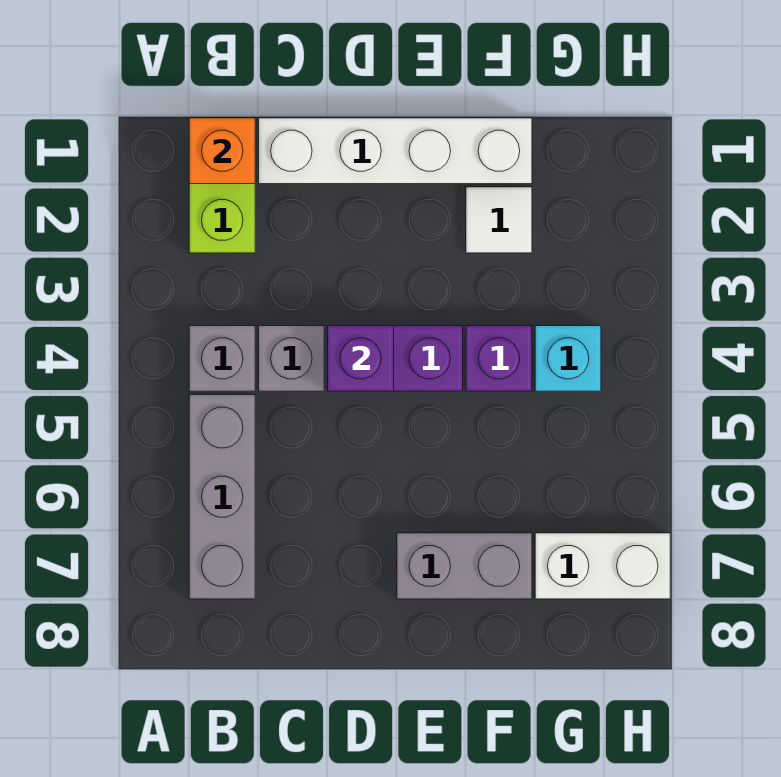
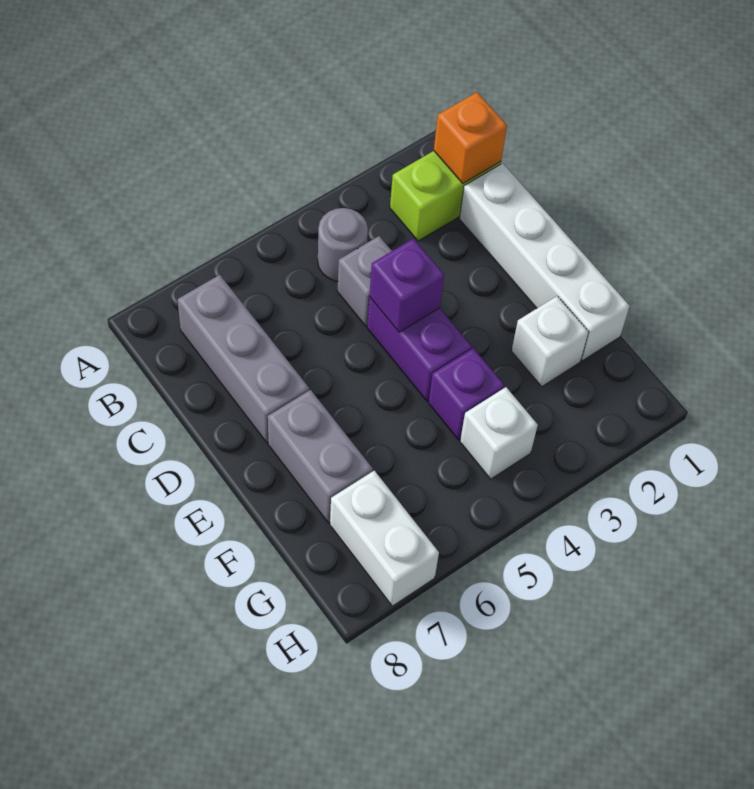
grey brick B4 level 1 -> grey round brick B4 level 1
grey brick B5:B7 level 1 -> grey brick B7:D7 level 1
white tile F2 level 1 -> white brick F2 level 1
cyan brick G4 level 1 -> white brick G4 level 1

